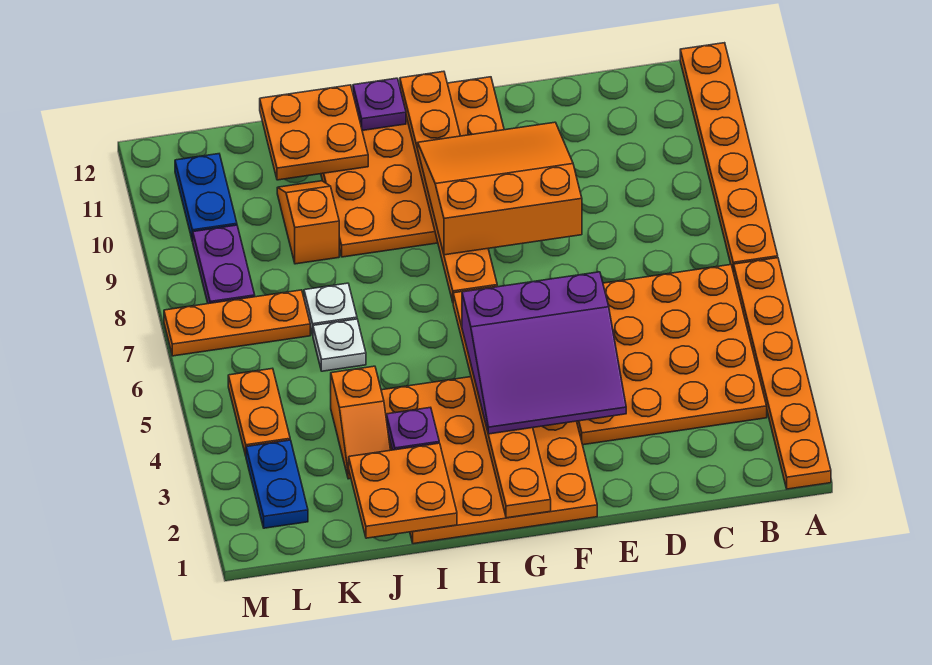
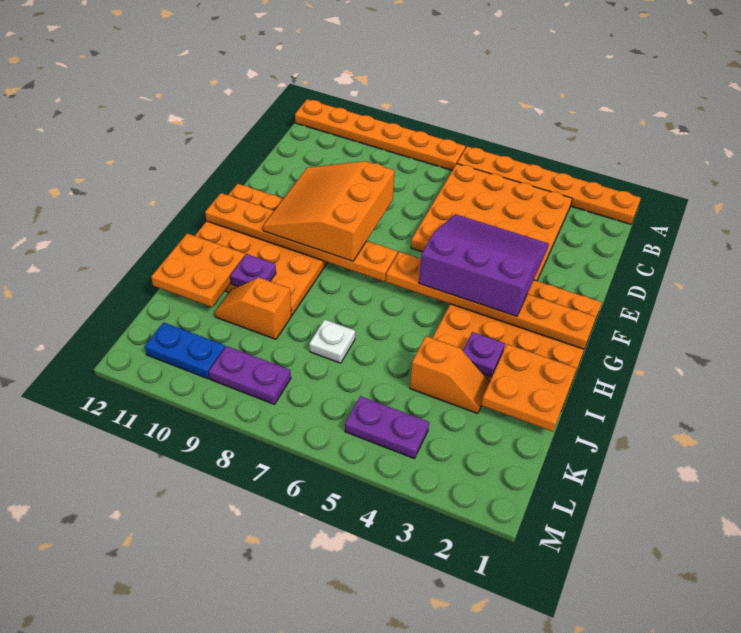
purple slope E3:G5 level 3 top 5 -> purple slope E3:G5 level 3 top G
purple plate H12 level 2 -> purple plate I10 level 2
white plate J6 level 1 -> none
orange plate K7:M7 level 1 -> none
blue plate L2:L3 level 1 -> none
orange plate L4:L5 level 1 -> purple plate L4:L5 level 1

